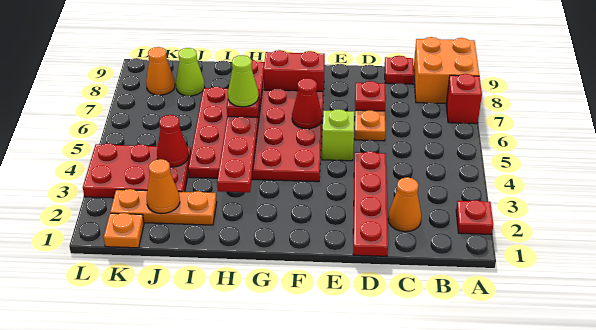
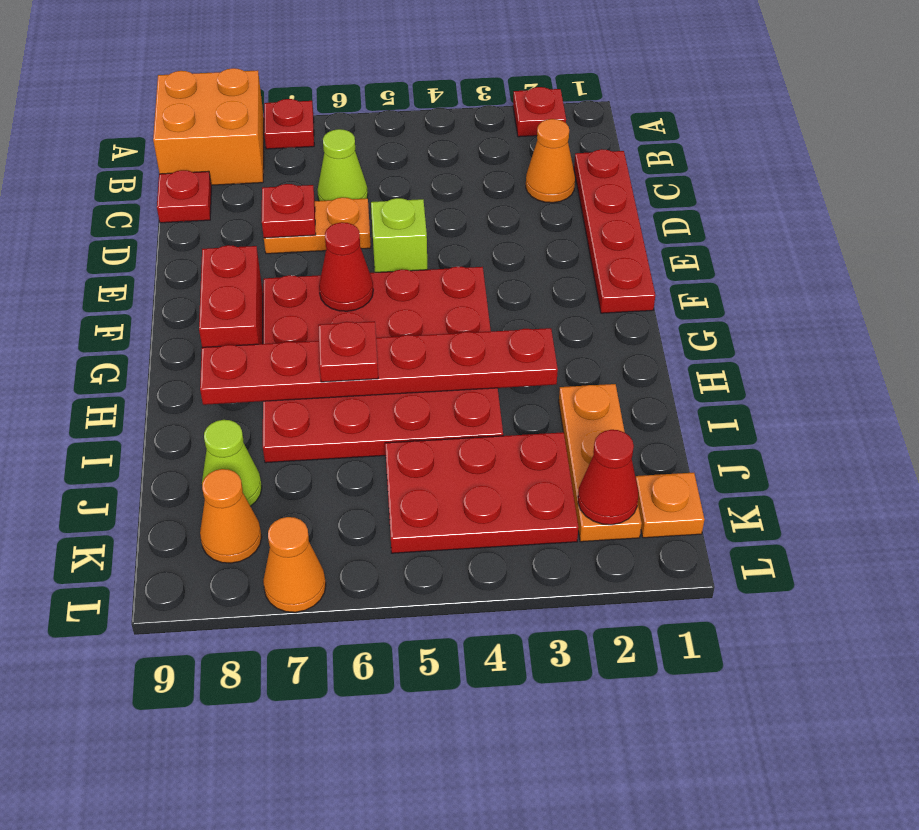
red brick A7 level 1 -> red plate A7 level 1
red plate D1:D4 level 1 -> red plate C1:F1 level 1
lime cone H6 level 4 -> lime cone C6 level 1
orange cone J2 level 2 -> orange cone L7 level 1
red plate J3:L4 level 1 -> red plate J3:K5 level 1
red cone J4 level 2 -> red cone K2 level 2

